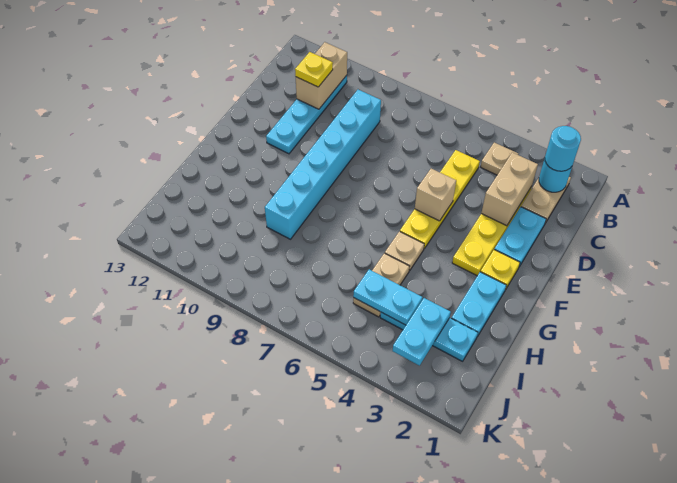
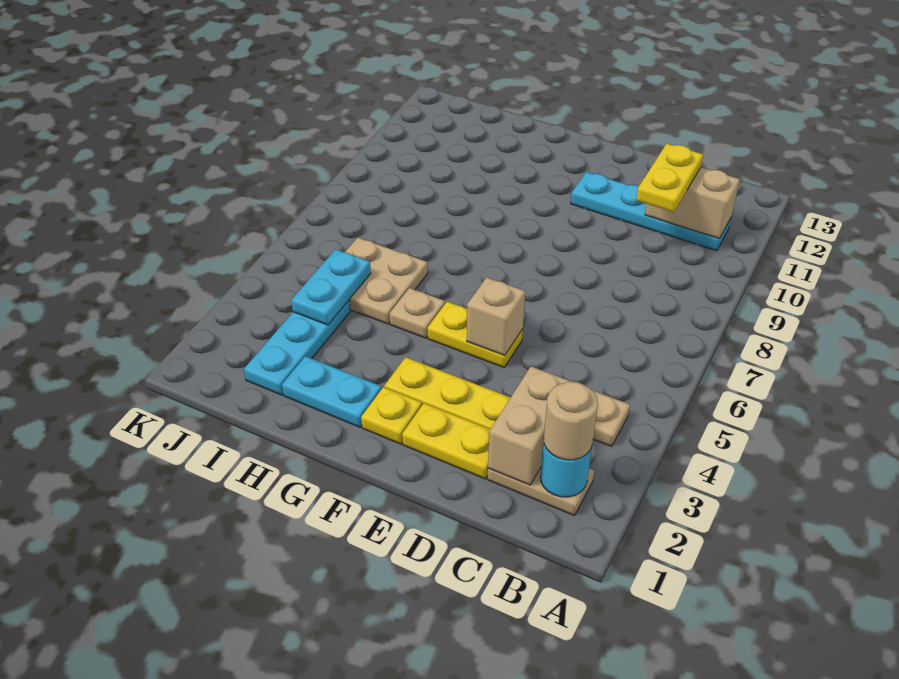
cyan round brick B2 level 3 -> tan round brick B2 level 3
tan brick C3:D3 level 2 -> tan brick C2:C3 level 2
yellow plate C5:F5 level 1 -> yellow plate E5:F5 level 1
cyan brick C9:H9 level 1 -> none
yellow plate C11 level 3 -> yellow plate C10:C11 level 3
cyan plate D2:E2 level 1 -> yellow plate D2:E2 level 1
tan plate H5:I5 level 1 -> tan plate H5:I6 level 1
cyan plate I3:J3 level 2 -> none

